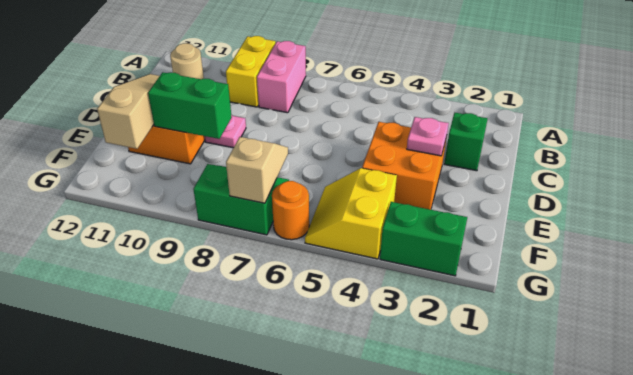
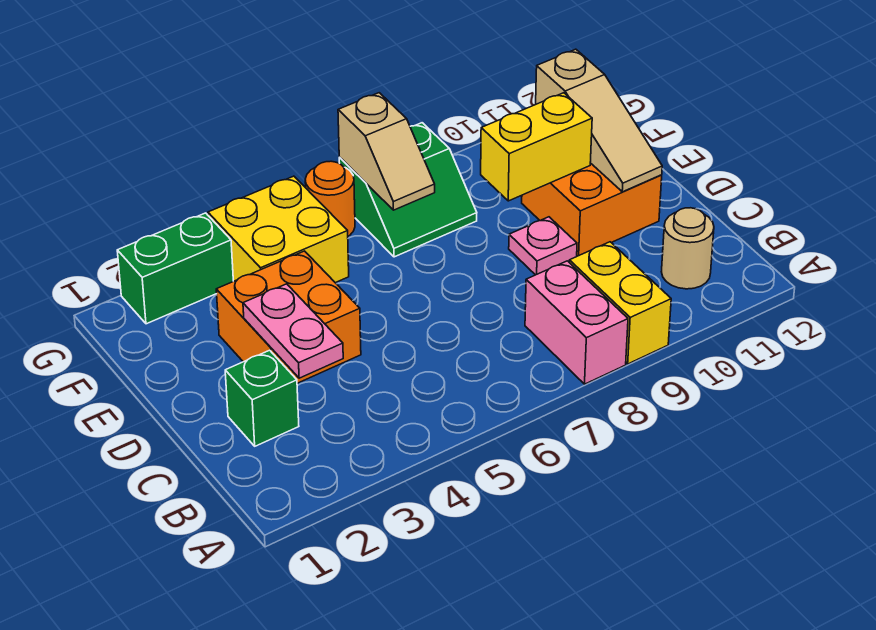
pink plate D3 level 2 -> pink plate C3:D3 level 2
green brick E9:E10 level 2 -> yellow brick E9:E10 level 2
yellow slope F4:G5 level 1 top 4 -> yellow brick F4:G5 level 1

